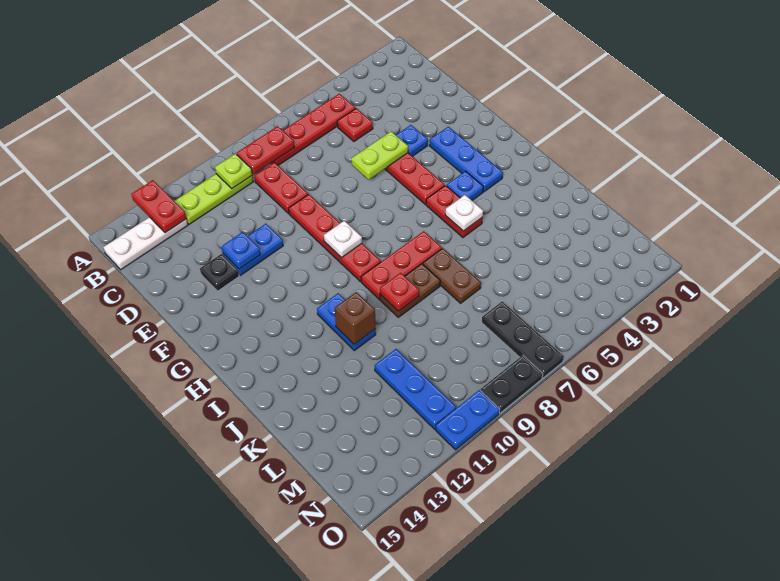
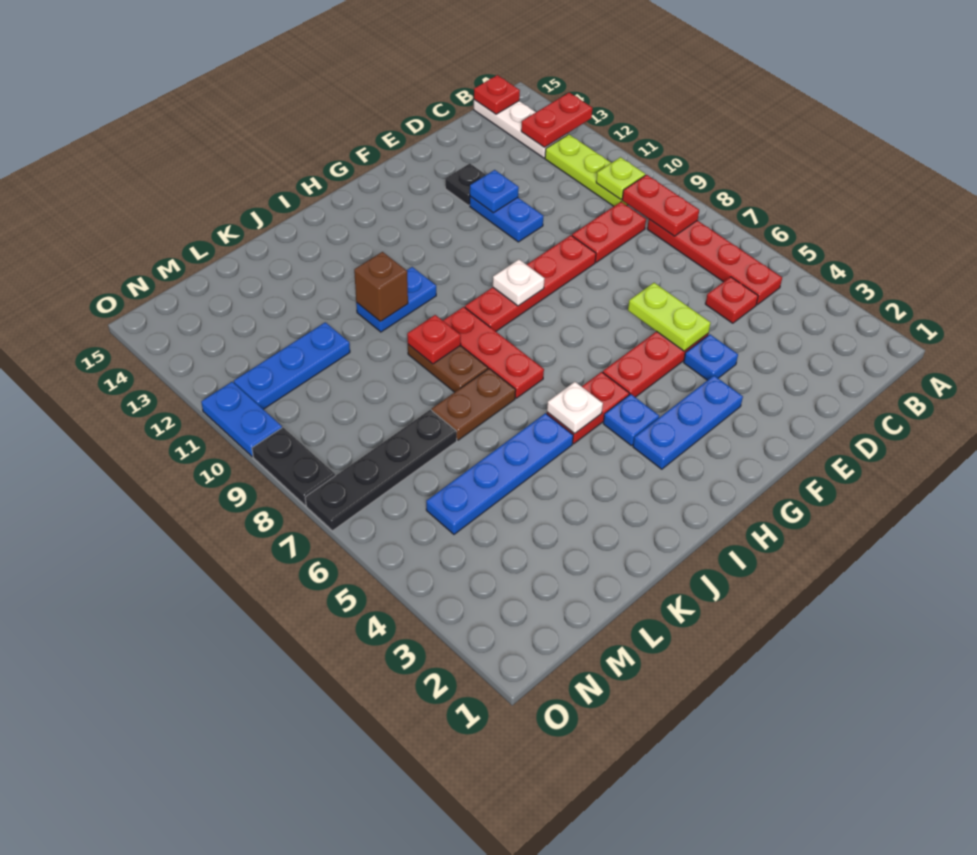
none -> red plate B15 level 2
none -> blue plate J5:M5 level 1
black plate M7:O7 level 1 -> black plate L7:O7 level 1

